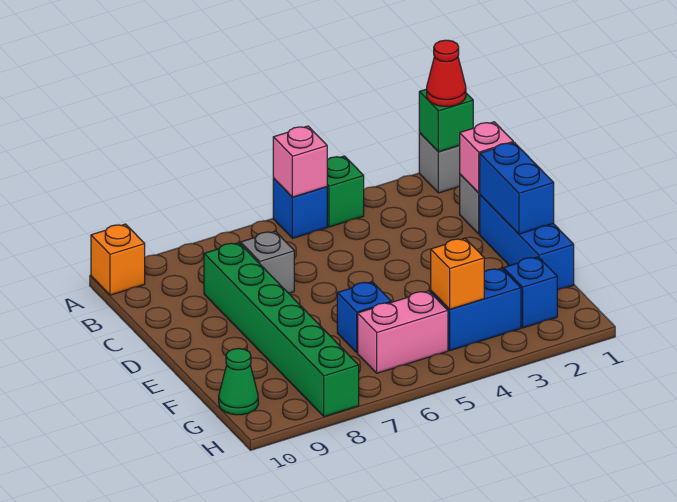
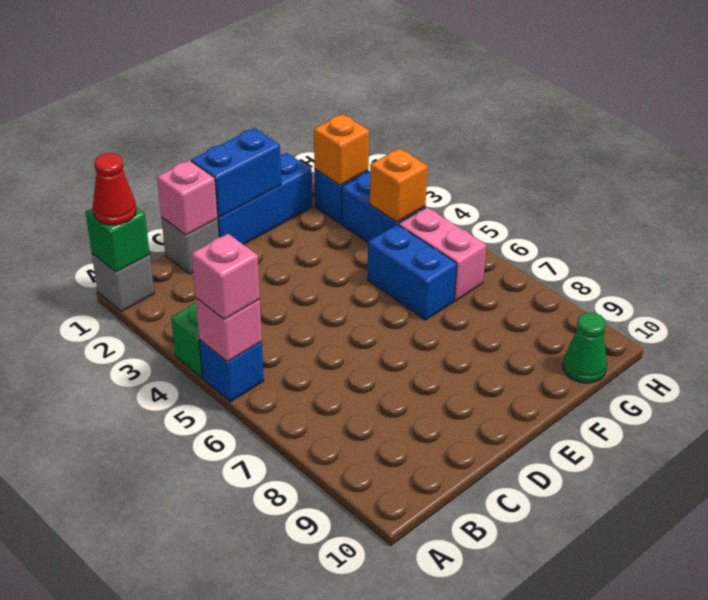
none -> pink brick A5 level 3
orange brick A10 level 1 -> orange brick G2 level 2
grey brick C7 level 1 -> none
green brick C8:H8 level 1 -> none
blue brick F6 level 1 -> blue brick F5:F6 level 1

